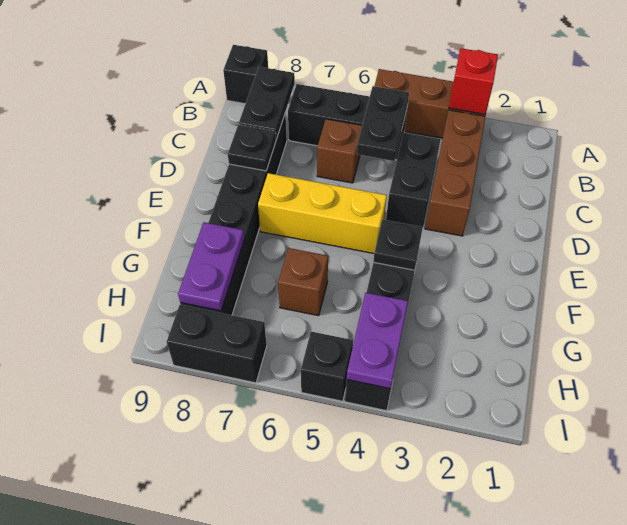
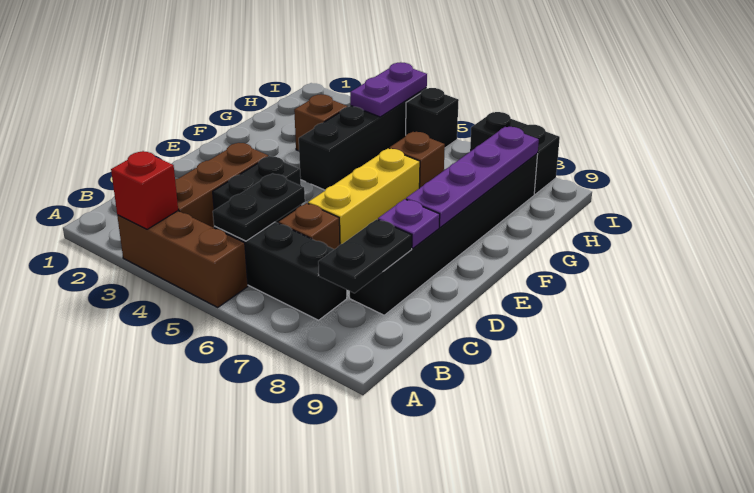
black brick A9 level 1 -> none
black plate D8 level 2 -> purple plate D8 level 2
yellow brick E5:E7 level 1 -> yellow brick D6:F6 level 1
black plate F4 level 2 -> none
none -> brown brick G3 level 1
purple plate G8:H8 level 2 -> purple plate E8:H8 level 2

